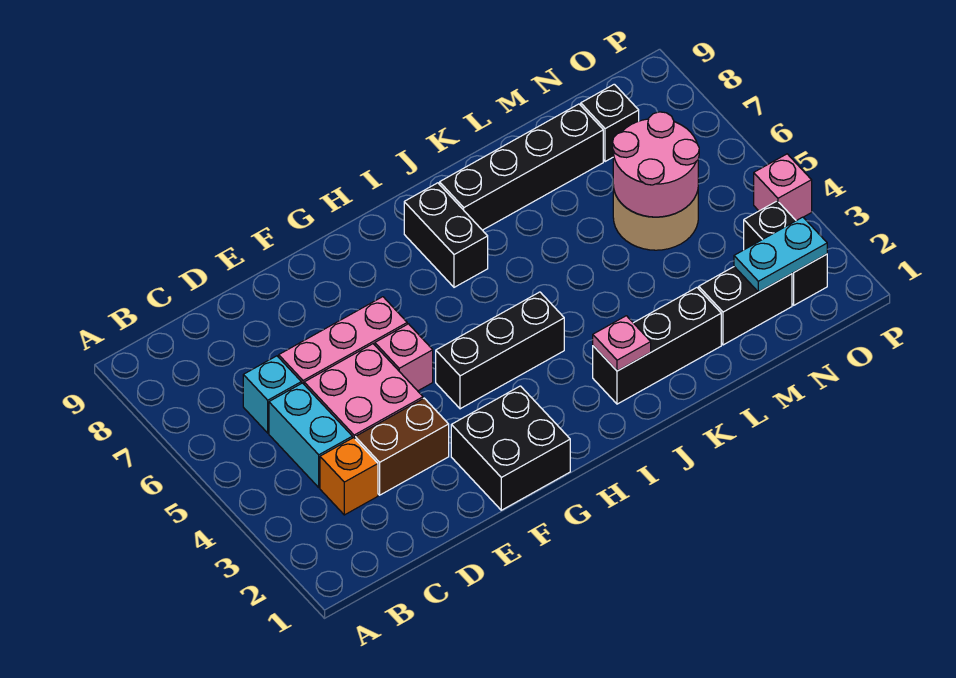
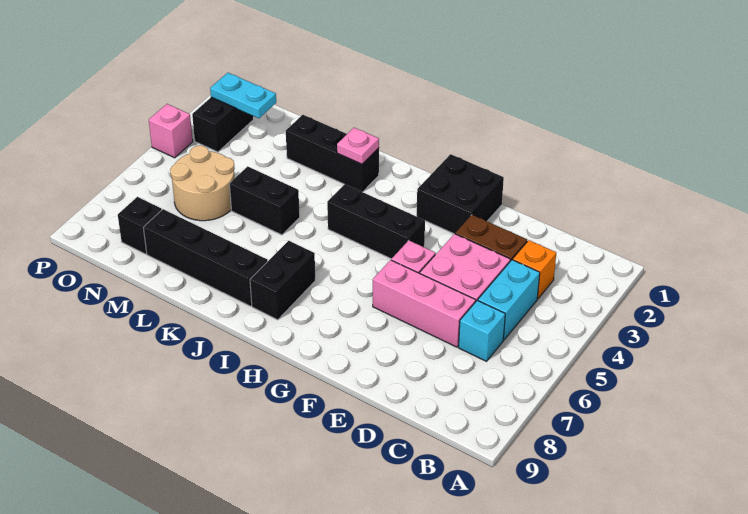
black brick M2:N2 level 1 -> black brick K5:L5 level 1
pink round brick M5:N6 level 2 -> none

